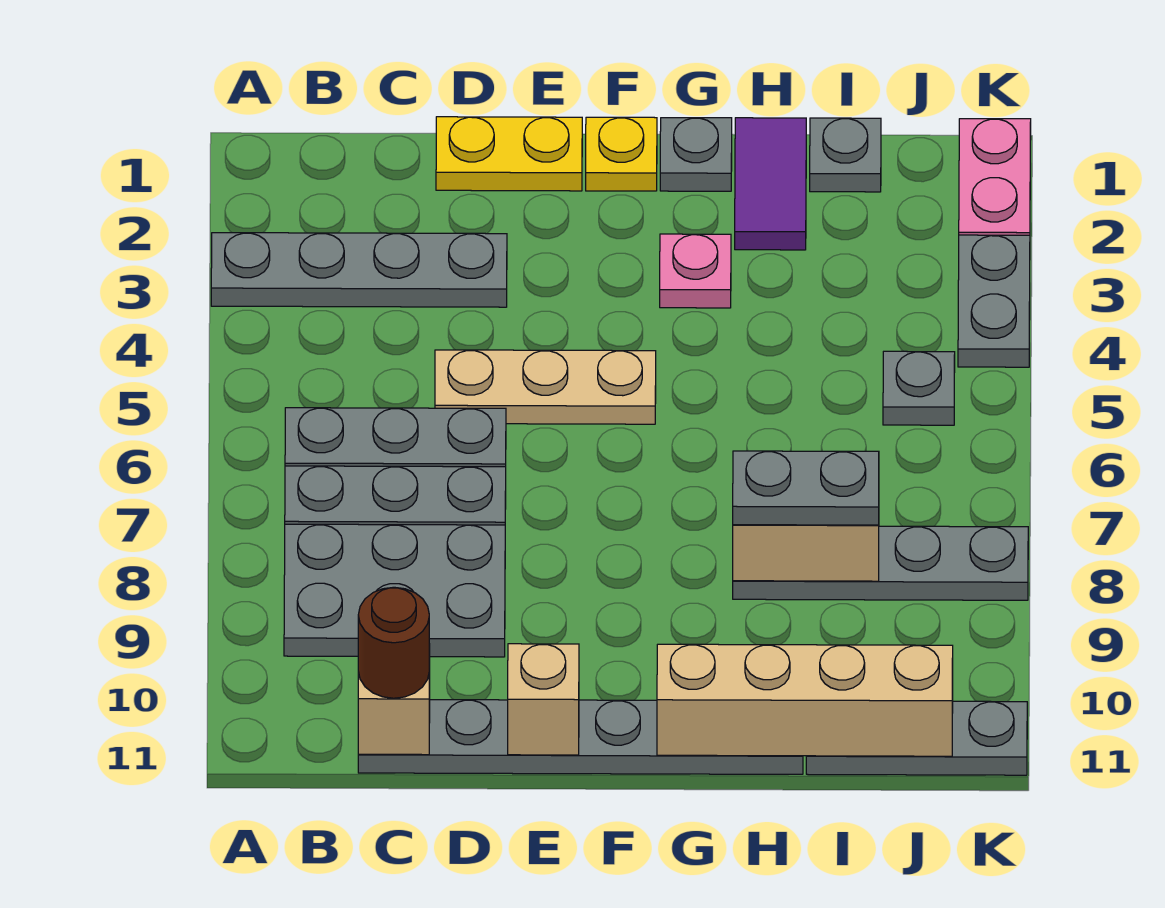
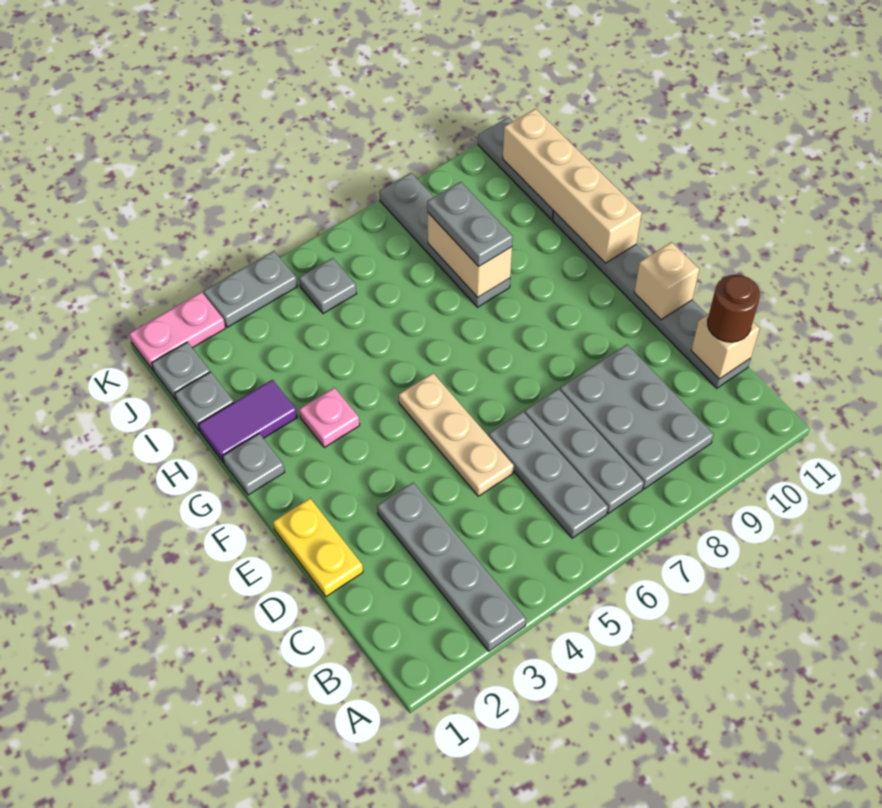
yellow plate F1 level 1 -> none
none -> grey plate J1 level 1

